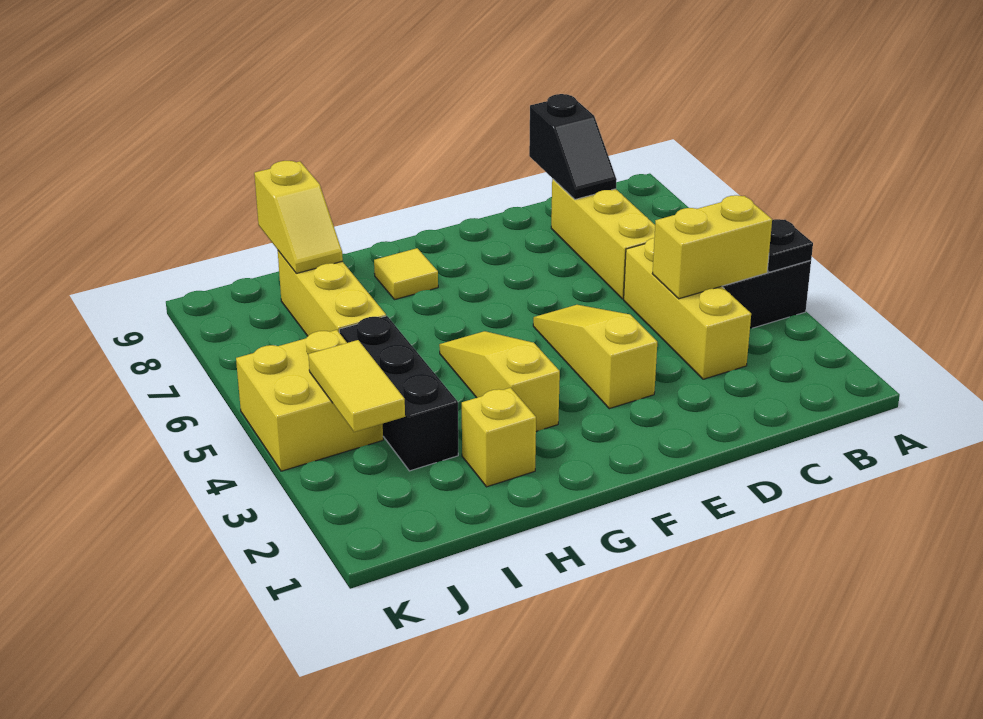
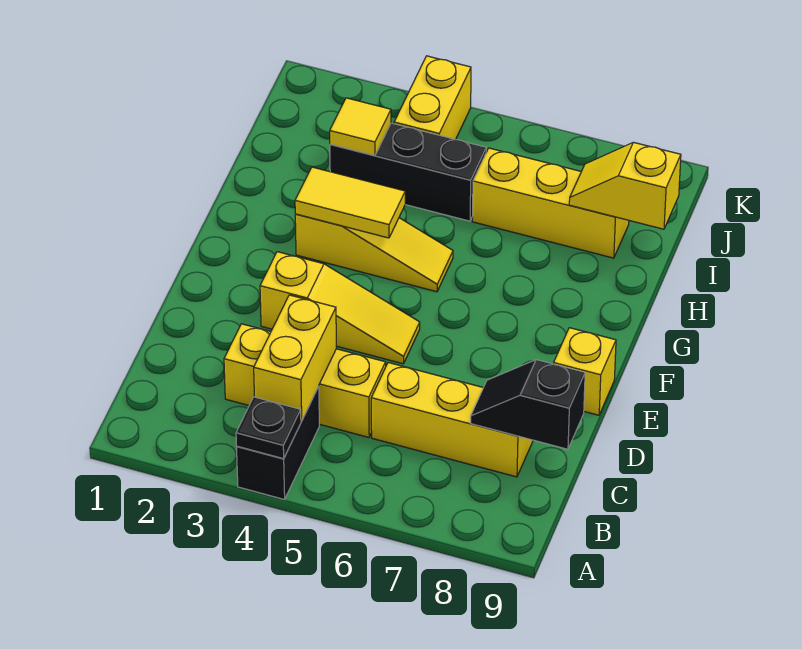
yellow tile G8 level 1 -> yellow tile I3 level 2
yellow brick H2 level 1 -> yellow brick E9 level 1
yellow tile J3:J4 level 2 -> yellow tile G3:G4 level 2
yellow brick J4:K5 level 1 -> yellow brick J4:K4 level 1

